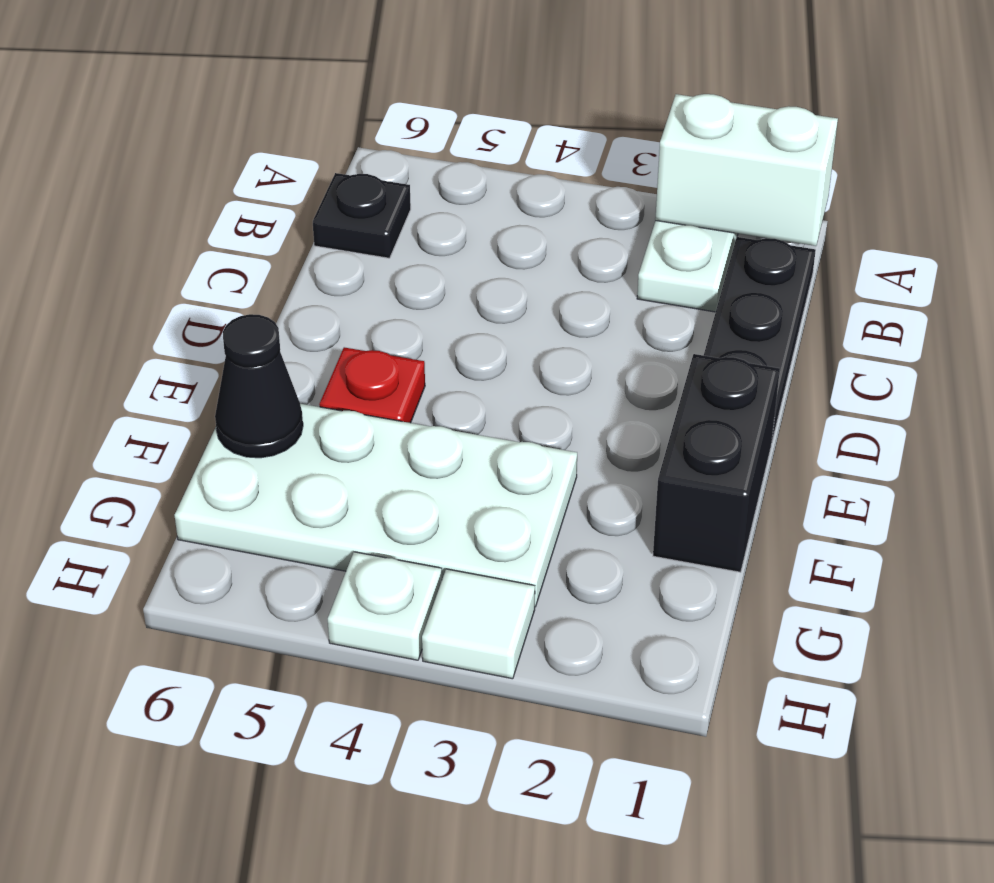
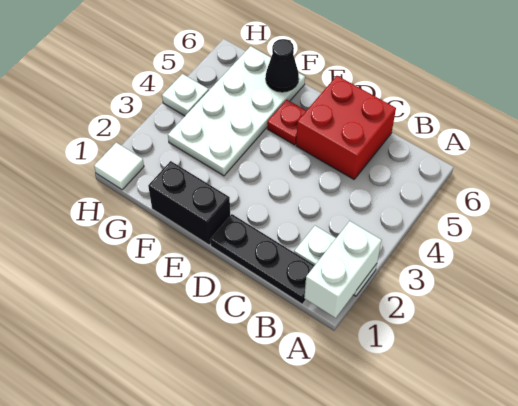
black plate B6 level 1 -> none
none -> red brick C5:D6 level 1
white tile H3 level 1 -> white tile H1 level 1

